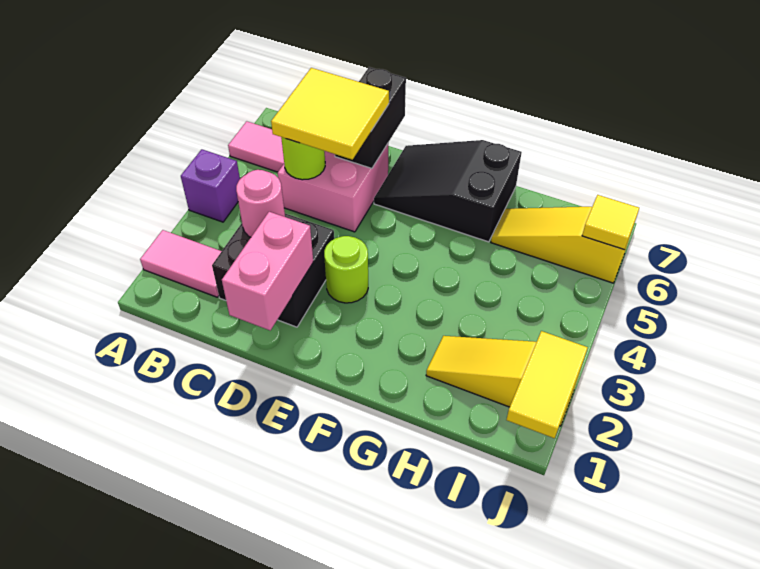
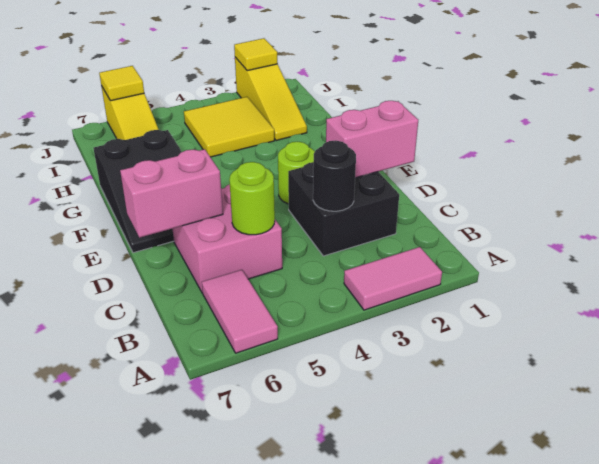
pink tile A2:B2 level 1 -> pink tile A2:A3 level 1
purple brick A4 level 1 -> none
pink round brick C3 level 2 -> black round brick C3 level 2
yellow tile C5:D6 level 3 -> yellow tile H3:I4 level 1
black brick D6:D7 level 2 -> pink brick D6:D7 level 2
yellow tile J1:J2 level 2 -> yellow tile J2 level 2

